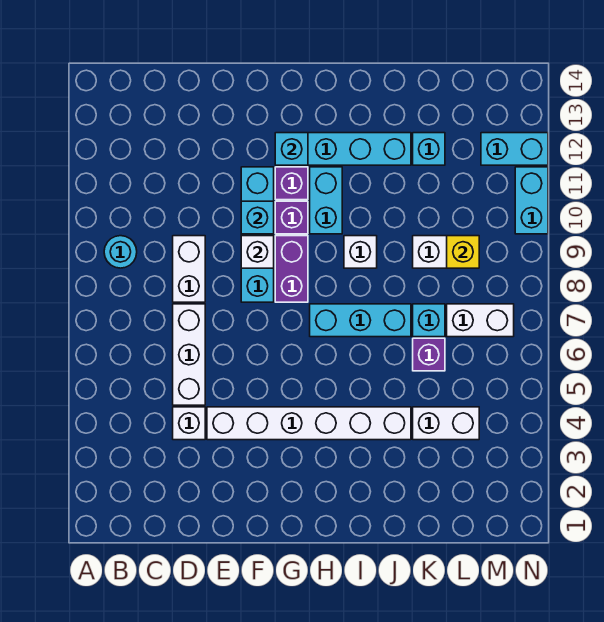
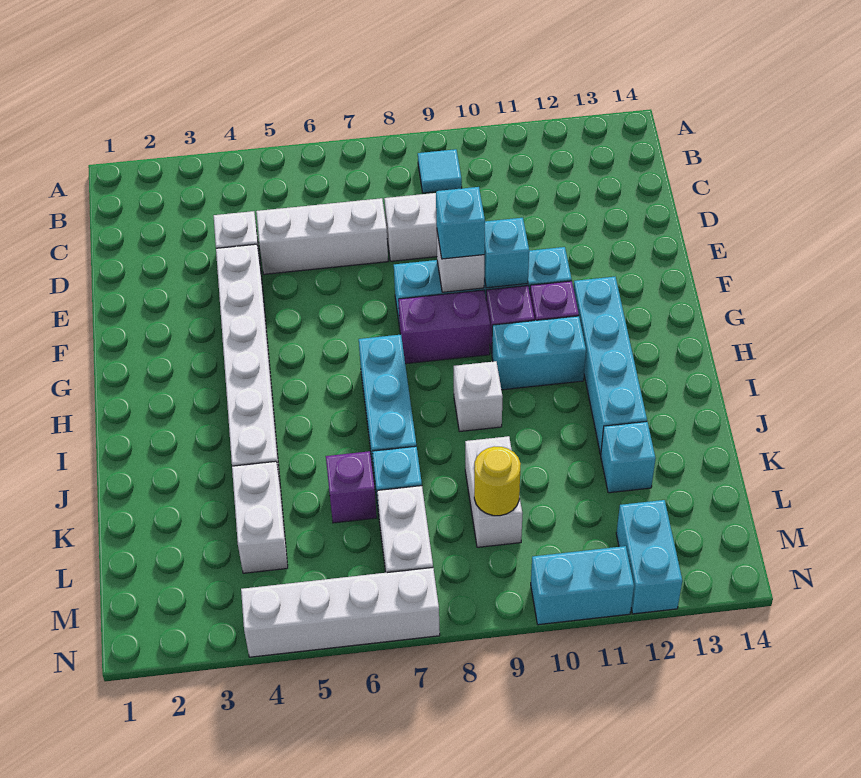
cyan round brick B9 level 1 -> cyan tile B9 level 1
cyan brick G12 level 2 -> cyan brick F9 level 3
yellow brick L9 level 2 -> yellow round brick L9 level 2
none -> white brick N4:N7 level 1

